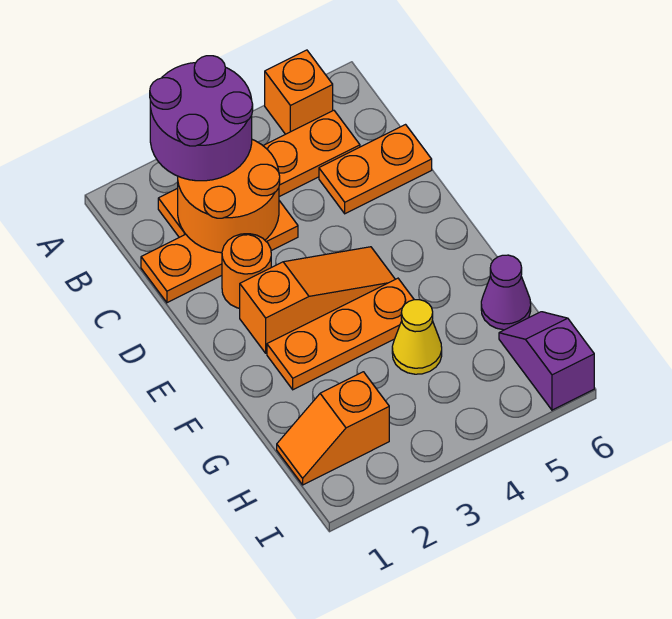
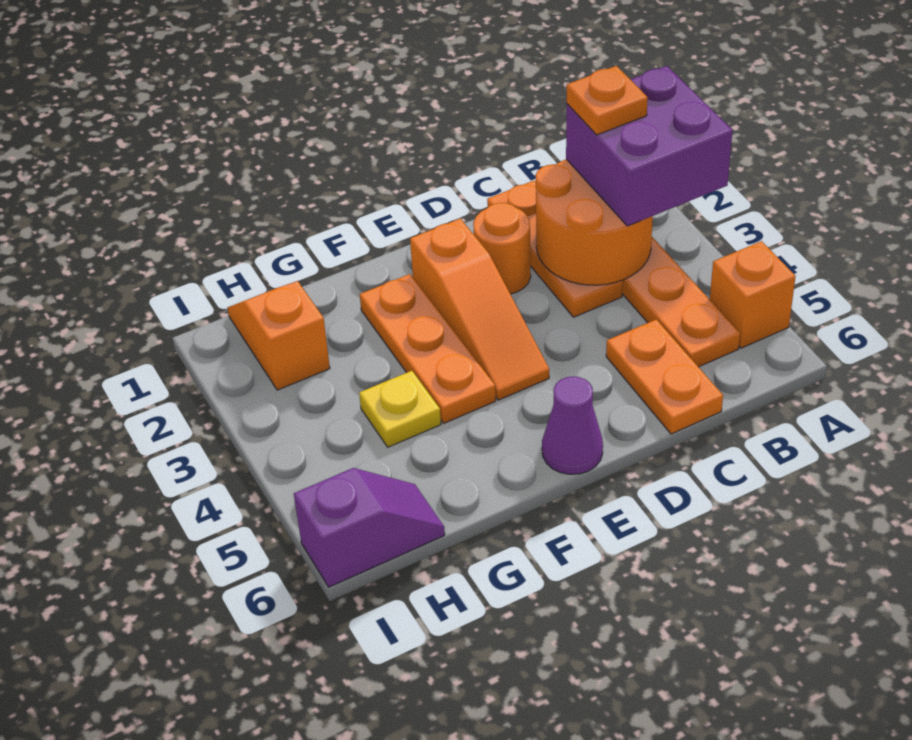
purple round brick A2:B3 level 3 -> purple brick A2:B3 level 3
none -> orange plate B2 level 4
yellow cone G4 level 1 -> yellow plate G4 level 1
purple cone G6 level 1 -> purple cone E6 level 1

